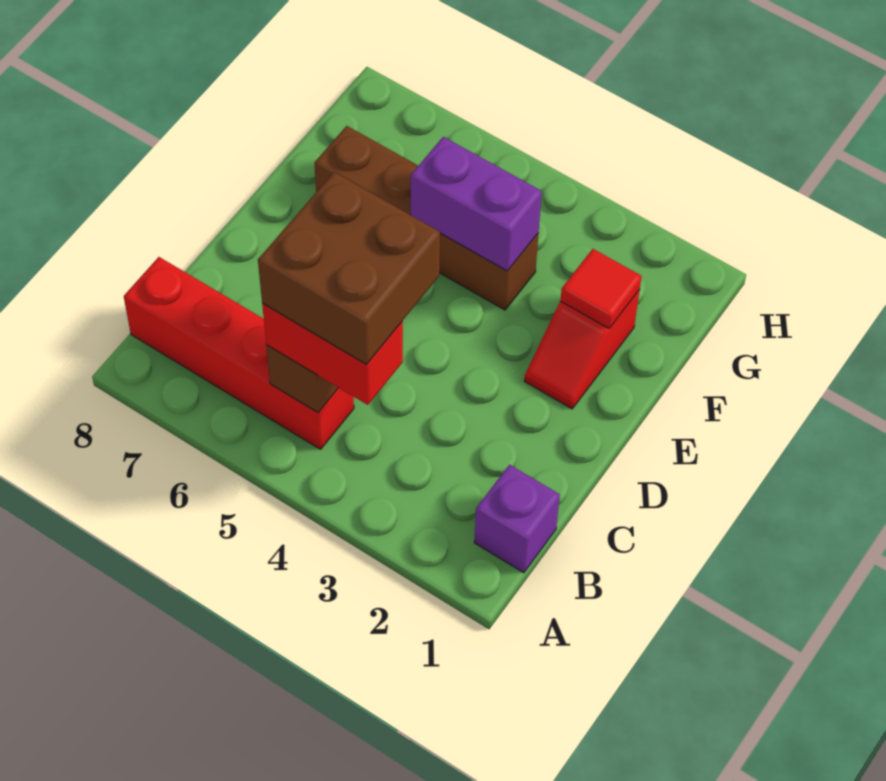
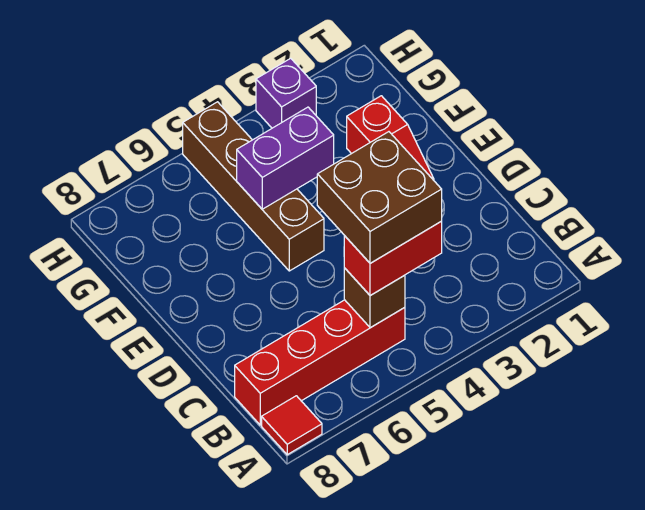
purple brick B1 level 1 -> purple brick H3 level 1
red tile F2 level 2 -> red tile A8 level 1
brown brick F4:F7 level 1 -> brown brick E5:H5 level 1

